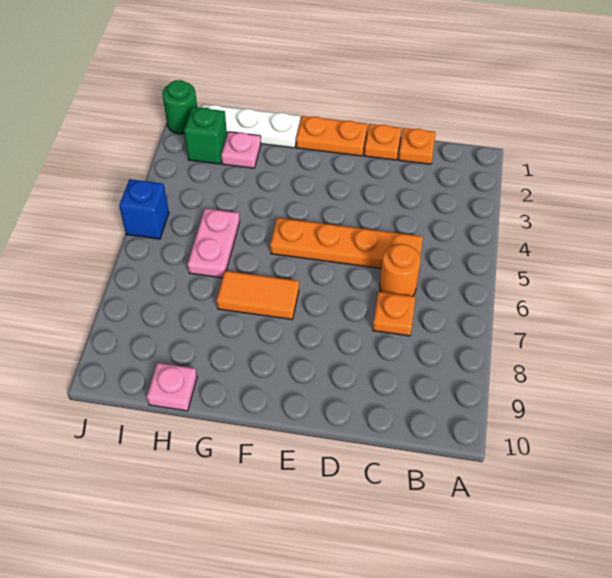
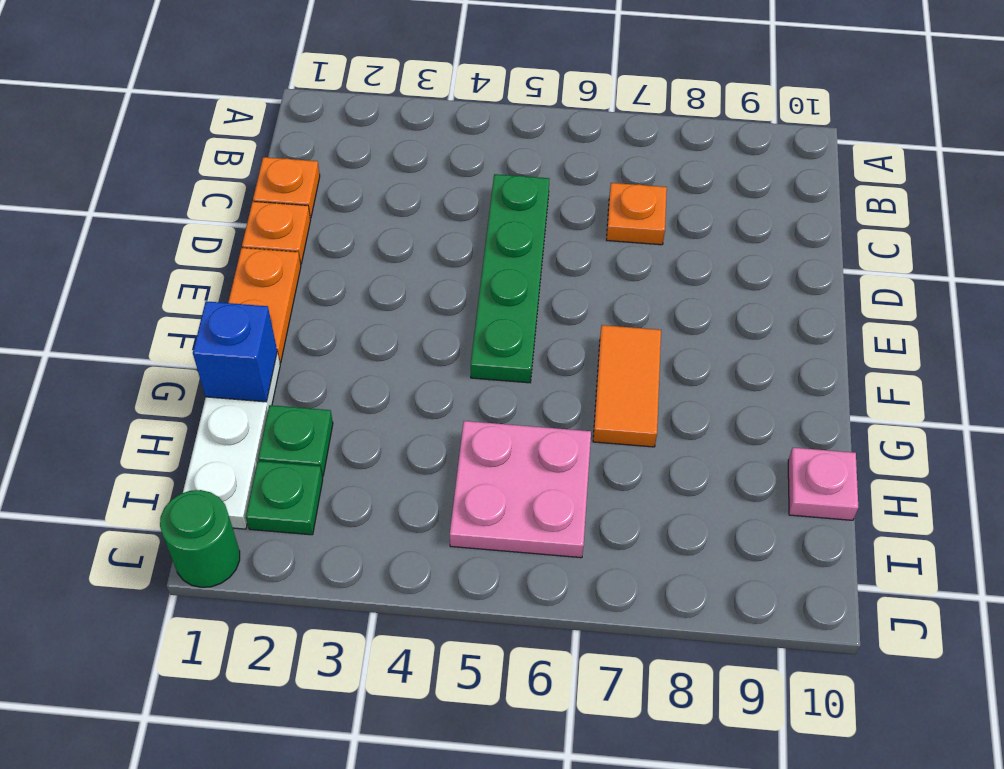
orange plate C5:F5 level 1 -> green plate C5:F5 level 1
orange round brick C6 level 1 -> none
pink plate H2 level 1 -> green plate H2 level 1
pink plate H5:H6 level 1 -> pink plate H5:I6 level 1
green brick I2 level 1 -> green plate I2 level 1
blue brick J5 level 1 -> blue brick G1 level 2

